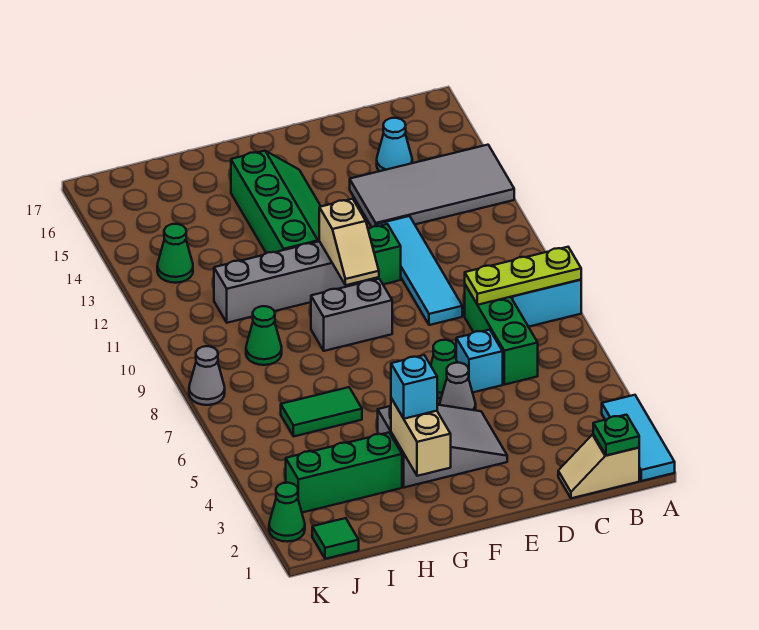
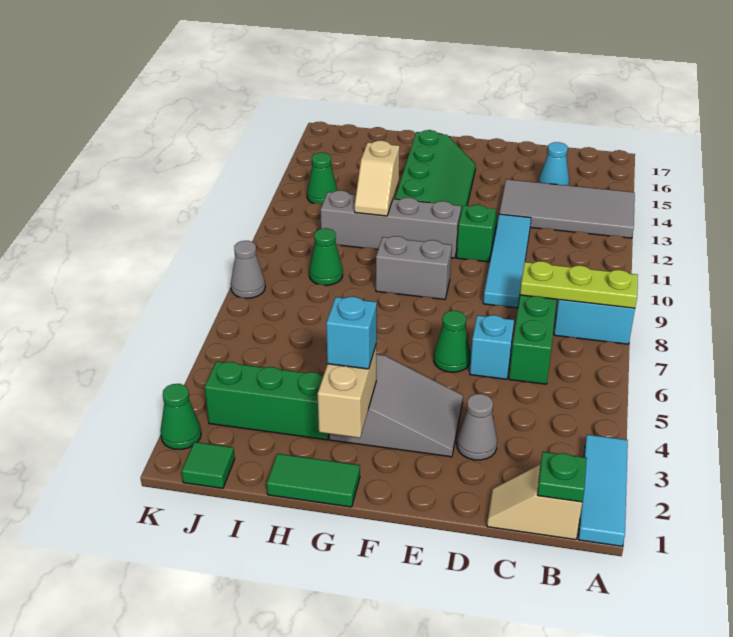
grey cone E5 level 1 -> grey cone D3 level 1
tan slope F10:F11 level 2 top 11 -> tan slope H11:H12 level 2 top 12
green tile H6:I6 level 1 -> green tile G1:H1 level 1

